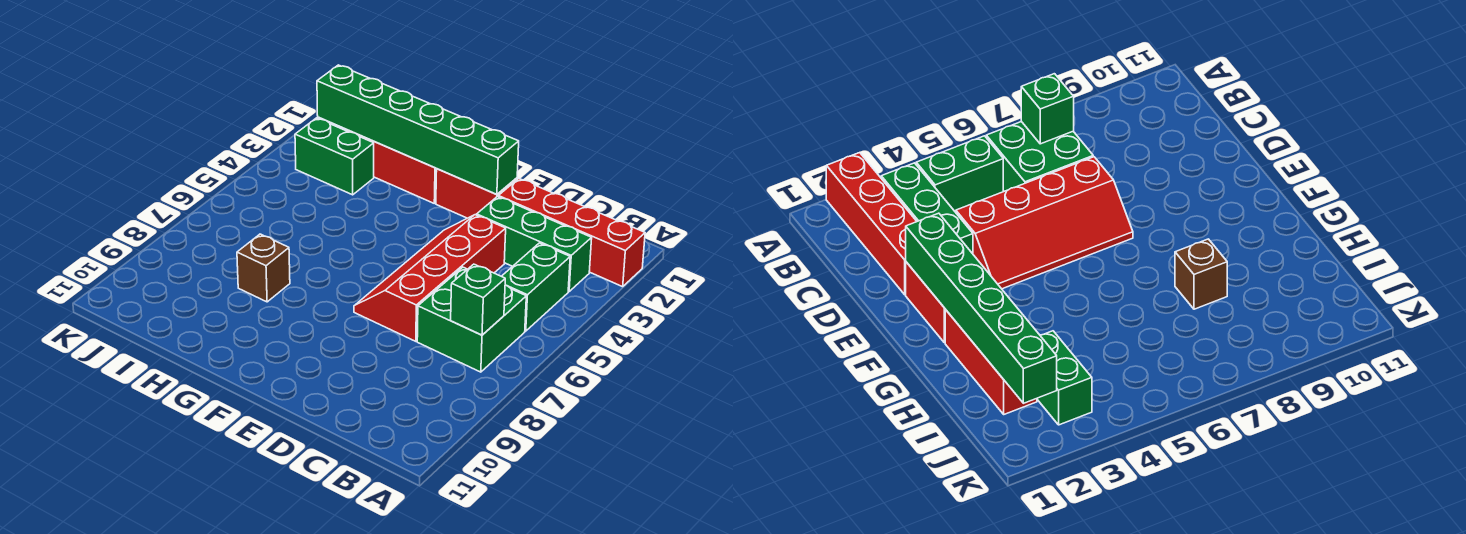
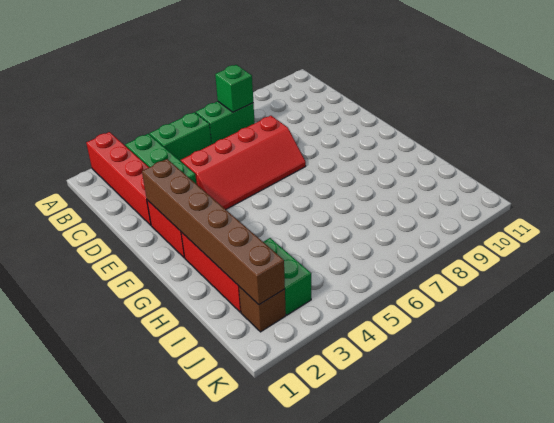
green brick B6:C7 level 1 -> green brick B6:B7 level 1
green brick E2:J2 level 2 -> brown brick E2:J2 level 2
brown brick H8 level 1 -> brown brick J2 level 1

